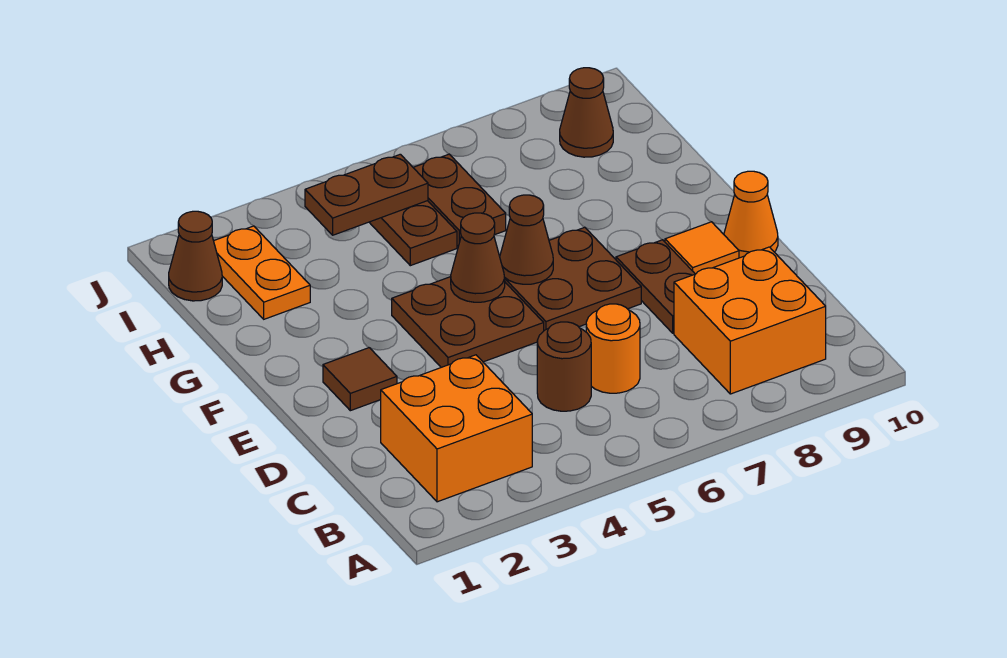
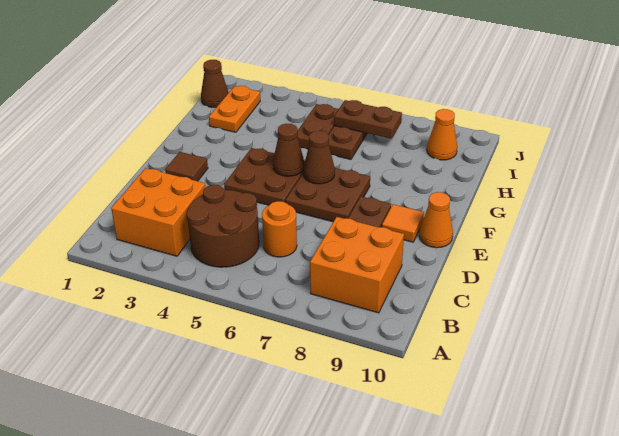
brown round brick C5 level 1 -> brown round brick B4:C5 level 1
brown plate I4:I5 level 2 -> brown plate I6:I7 level 2
brown cone I9 level 1 -> orange cone I9 level 1

